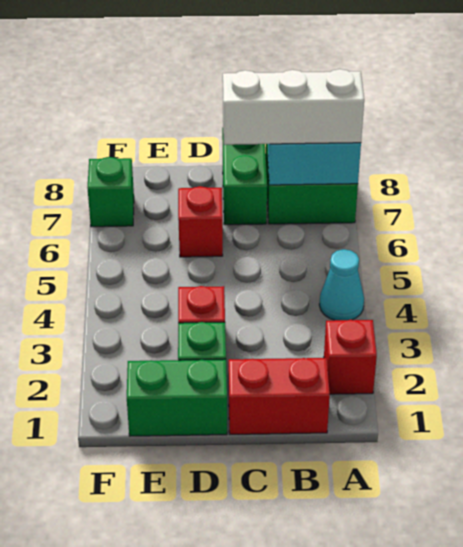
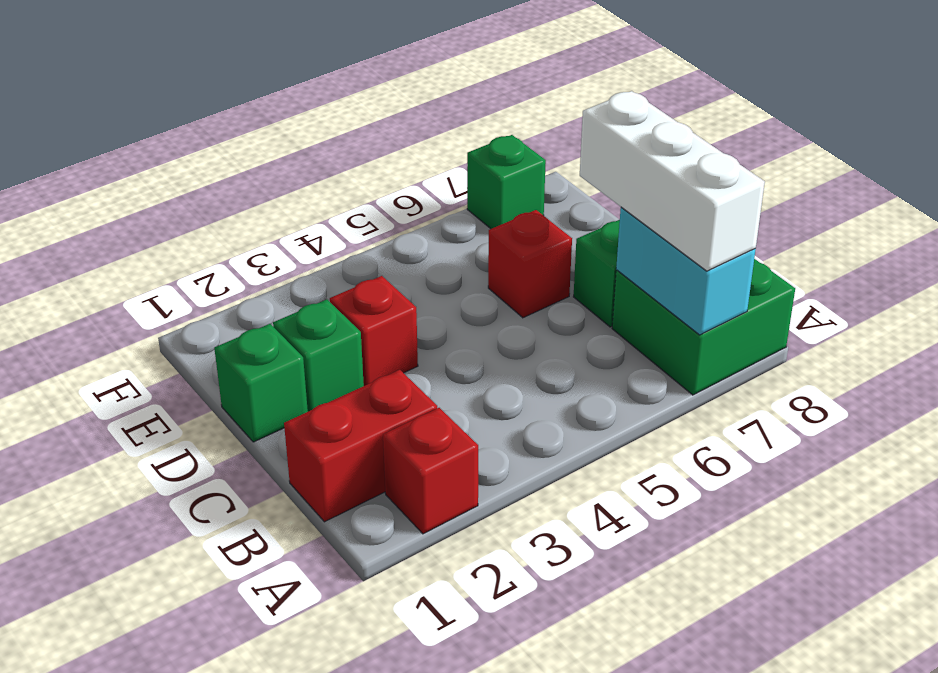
cyan cone A4 level 1 -> none
red brick B1:C1 level 1 -> red brick B1:B2 level 1
green brick D1:E1 level 1 -> green brick D1 level 1

